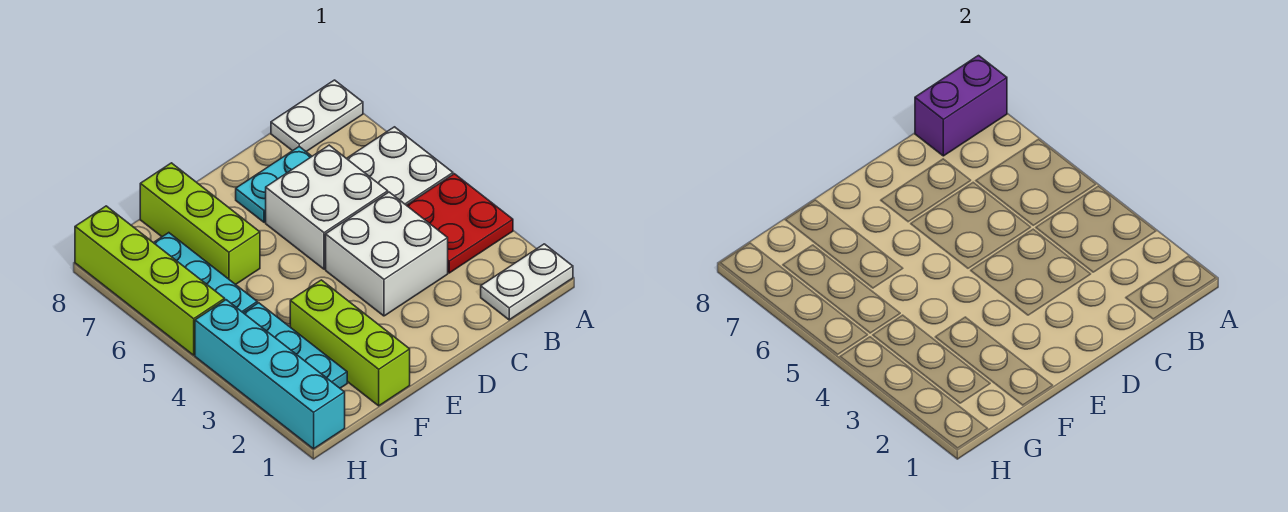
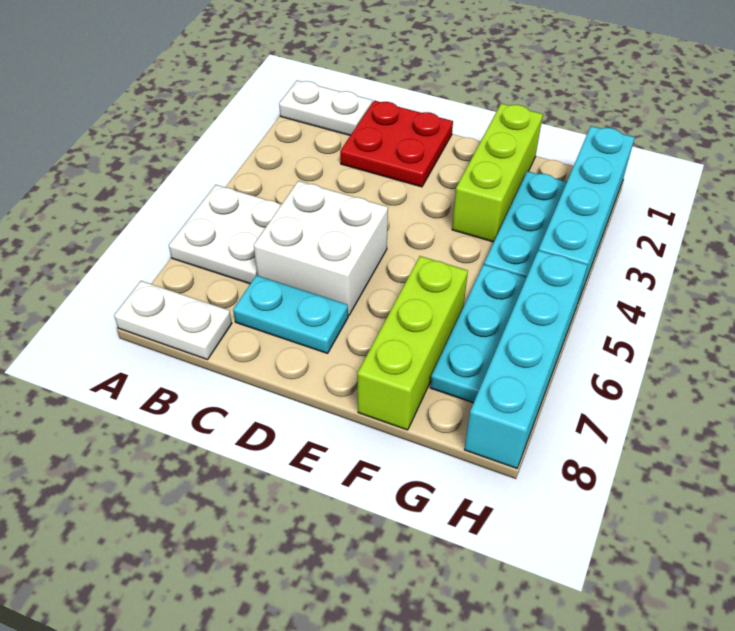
red plate A3:B4 level 1 -> red plate C1:D2 level 1
purple brick A8:B8 level 2 -> none
white brick C3:D4 level 1 -> none
lime brick H5:H8 level 1 -> cyan brick H5:H8 level 1

